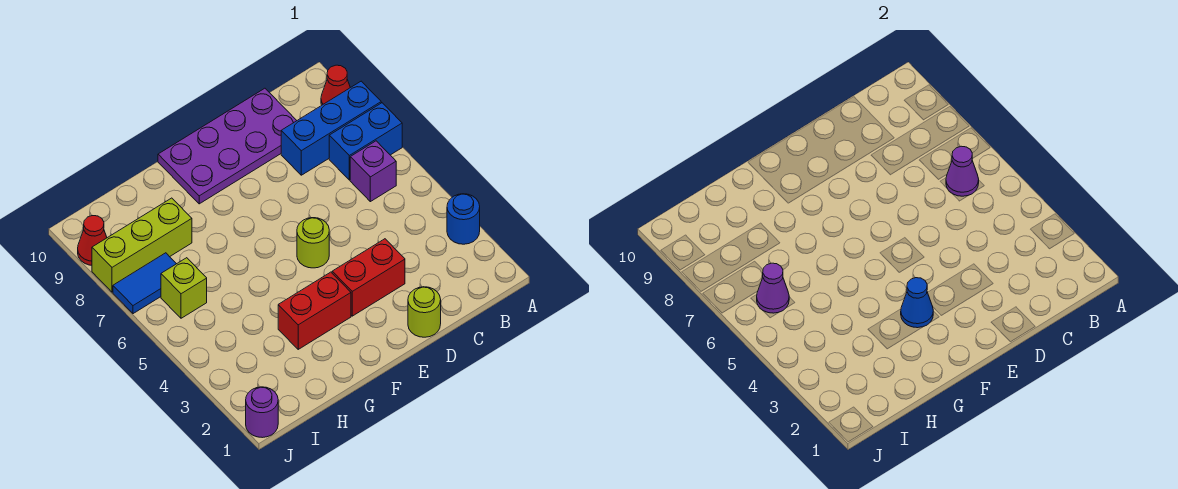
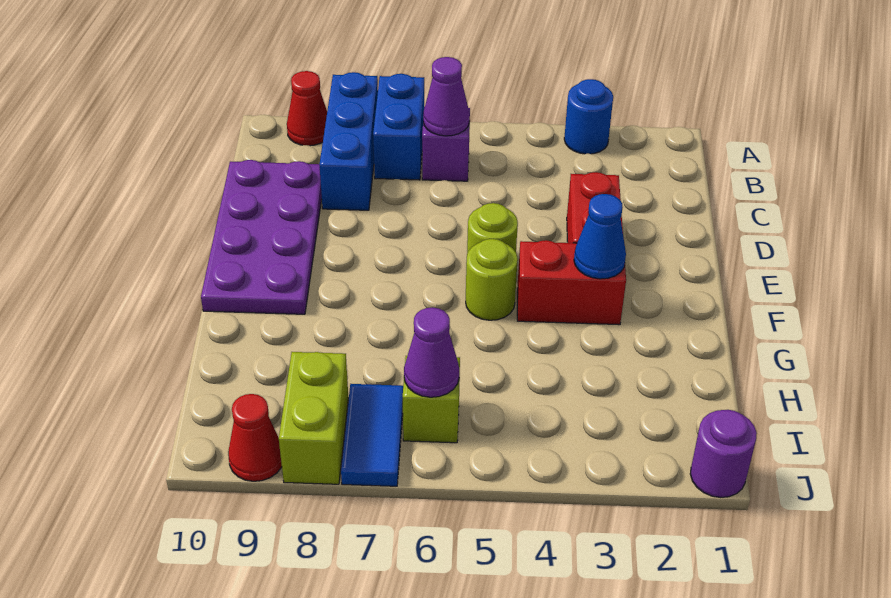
lime round brick D1 level 1 -> lime round brick F5 level 1
red brick F3:G3 level 1 -> red brick F3:F4 level 1
lime brick H8:J8 level 1 -> lime brick I8:J8 level 1

